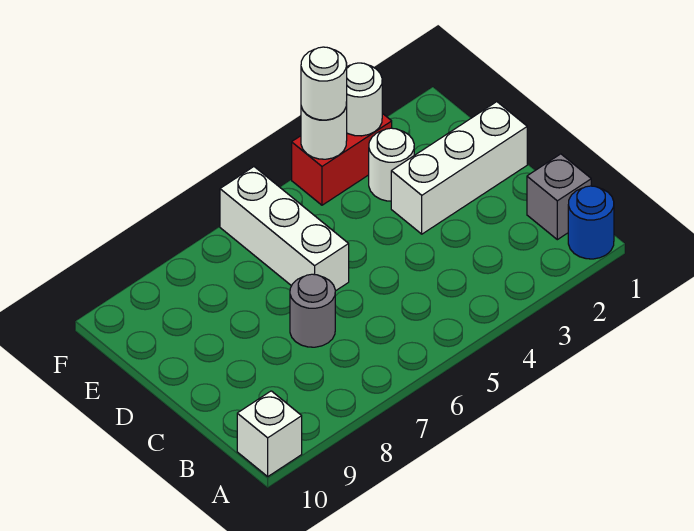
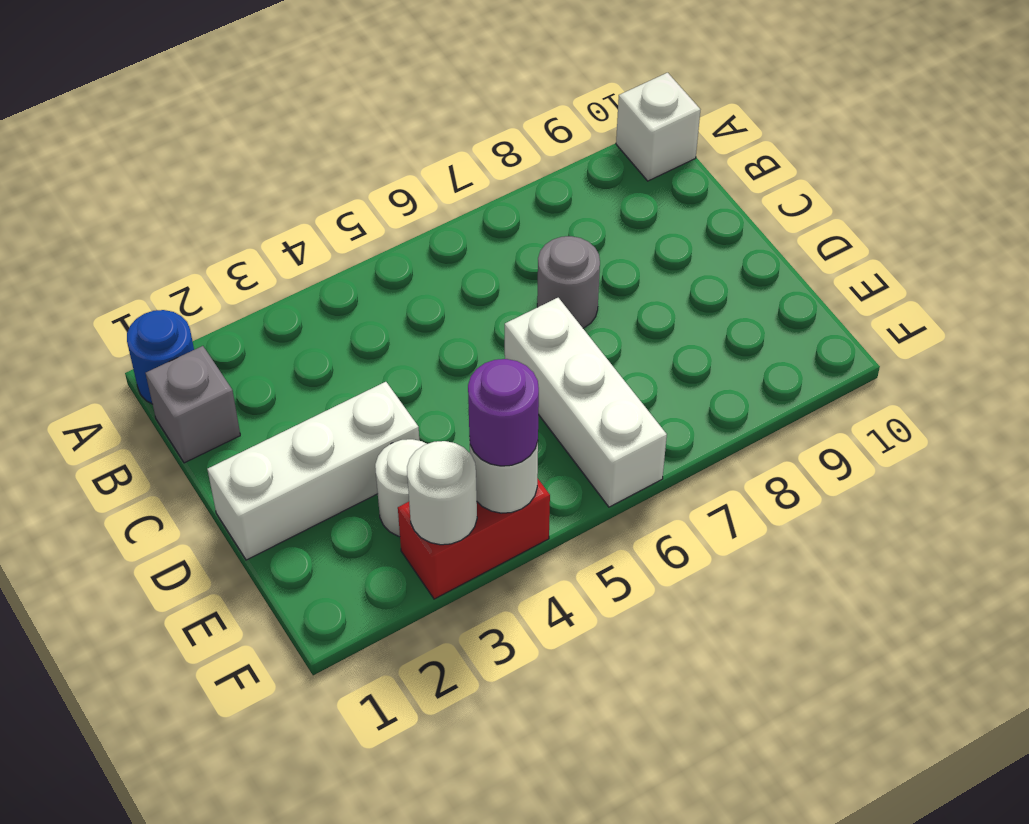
white round brick F4 level 3 -> purple round brick F4 level 3

